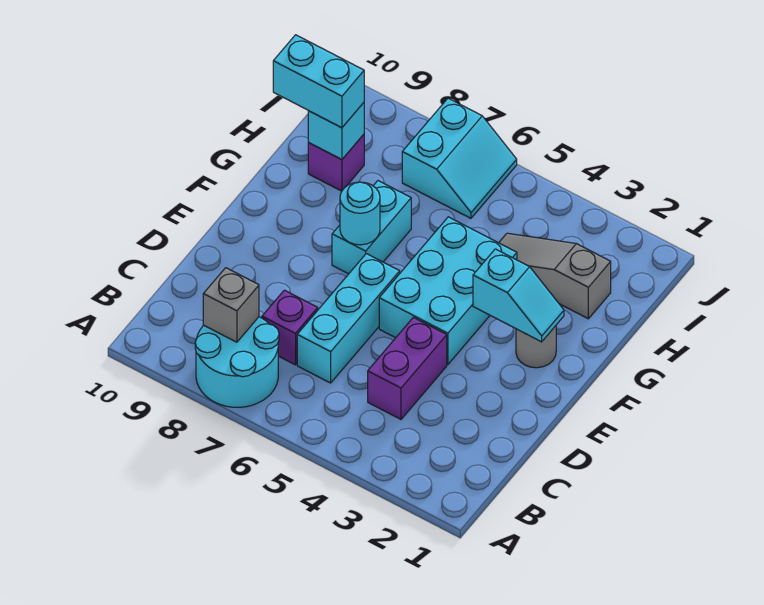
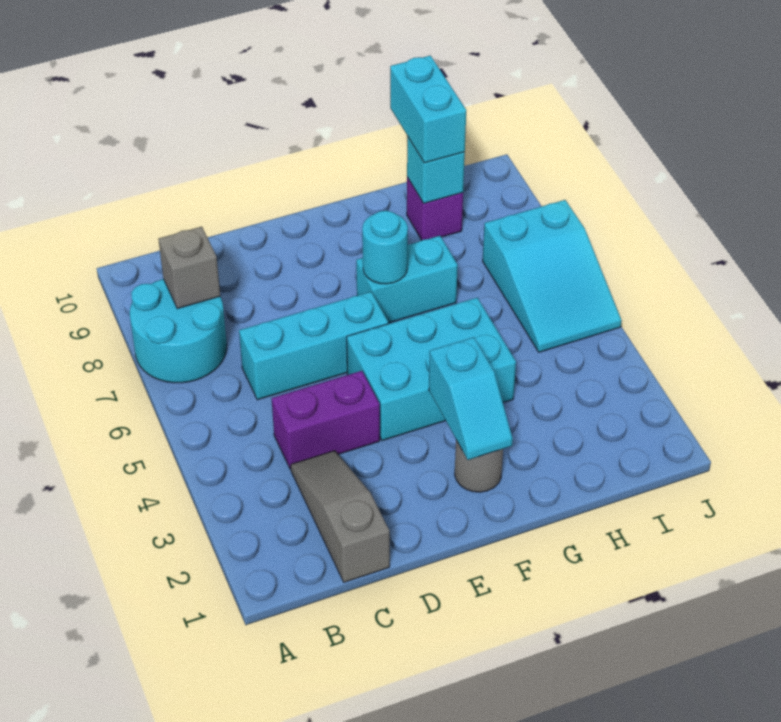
purple brick C7 level 1 -> none
grey slope H2:H4 level 1 top 2 -> grey slope C1:C3 level 1 top 1
cyan slope I6:J7 level 1 top 7 -> cyan slope I5:J7 level 1 top 7

